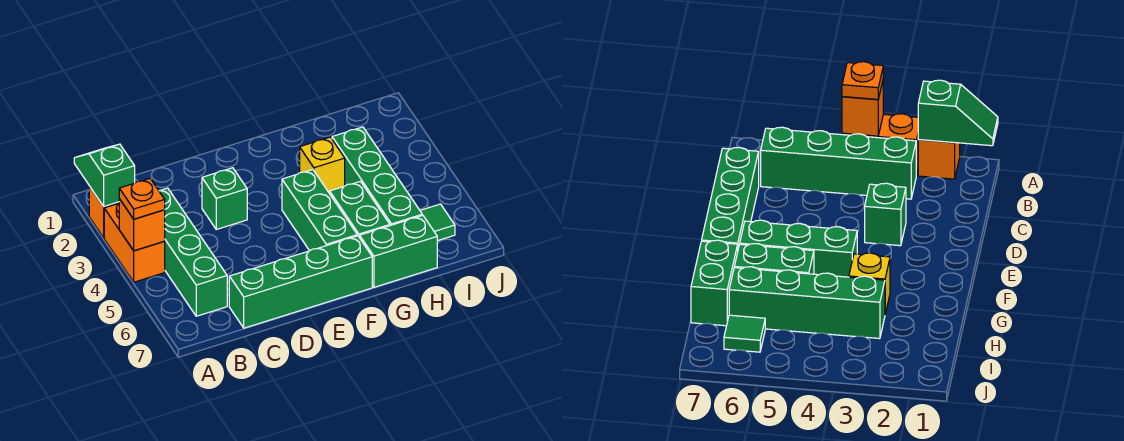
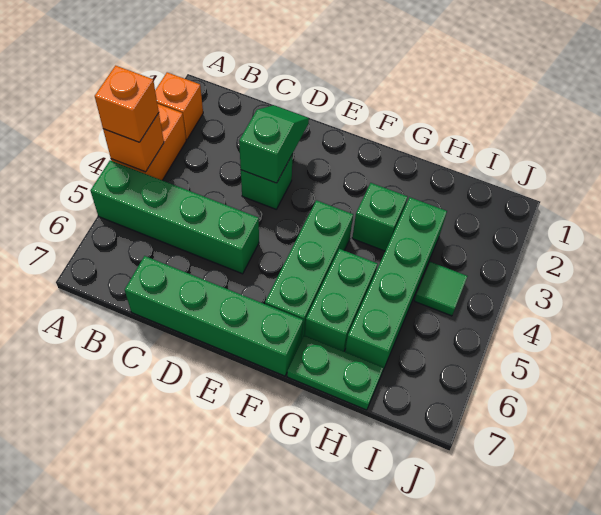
green slope A1:A2 level 2 top 2 -> green slope D2:D3 level 2 top 3
orange plate A4 level 3 -> orange brick A4 level 3
green brick B3:B6 level 1 -> green brick A5:D5 level 1
yellow brick G3 level 1 -> green brick G3 level 1
green brick G7:H7 level 1 -> green plate G7:H7 level 1
green tile I6 level 1 -> green tile I4 level 1

